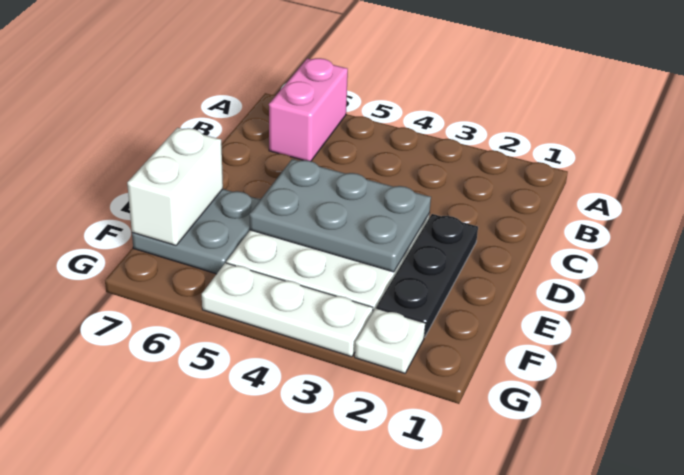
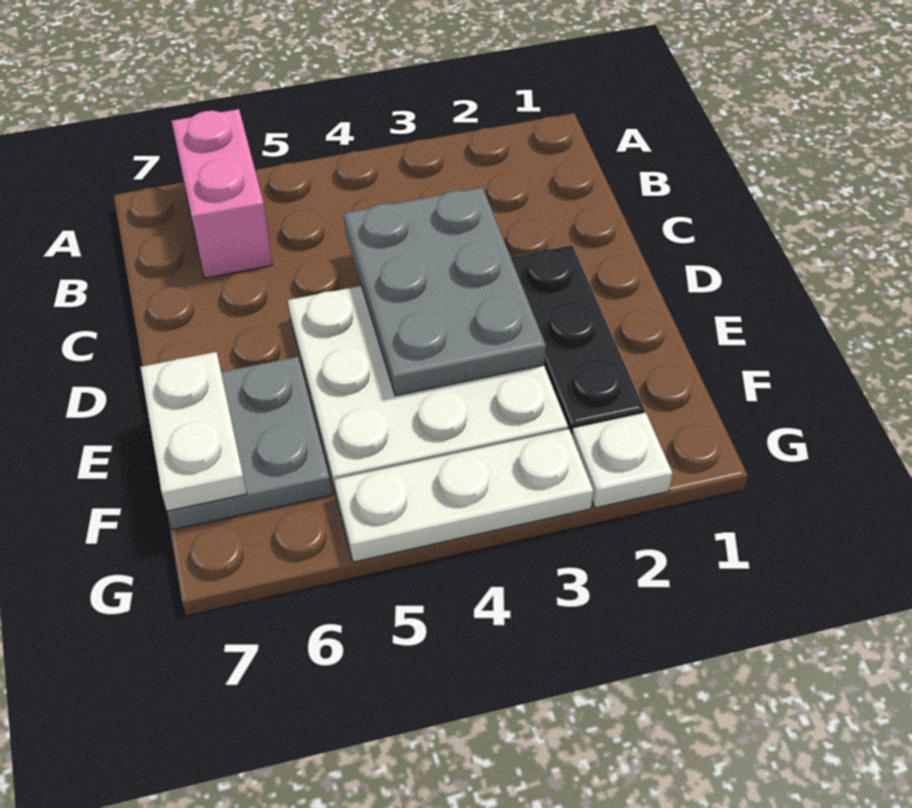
grey plate D3:E5 level 2 -> grey plate C3:E4 level 2
white brick E7:F7 level 2 -> white plate E7:F7 level 2

